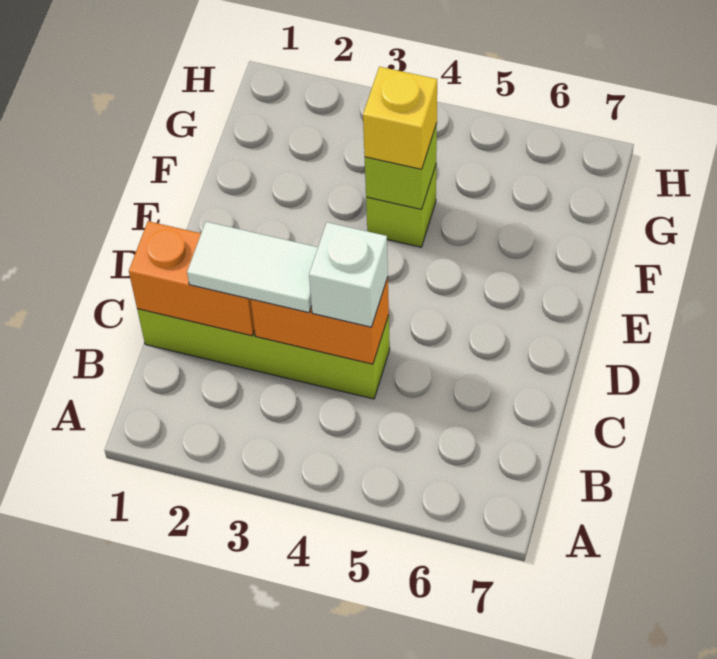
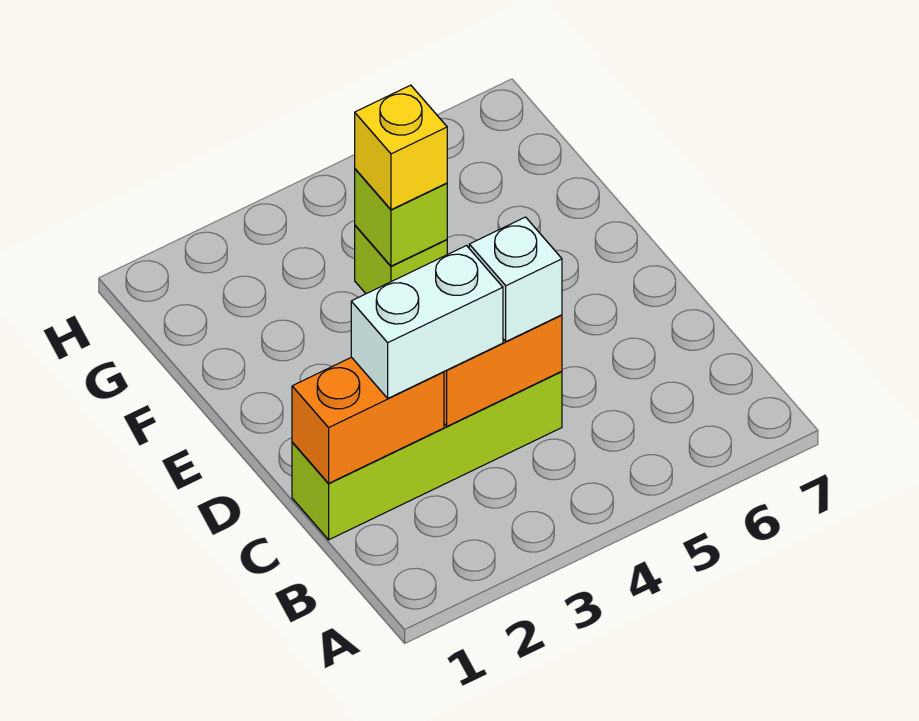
white tile C2:C3 level 3 -> white brick C2:C3 level 3

